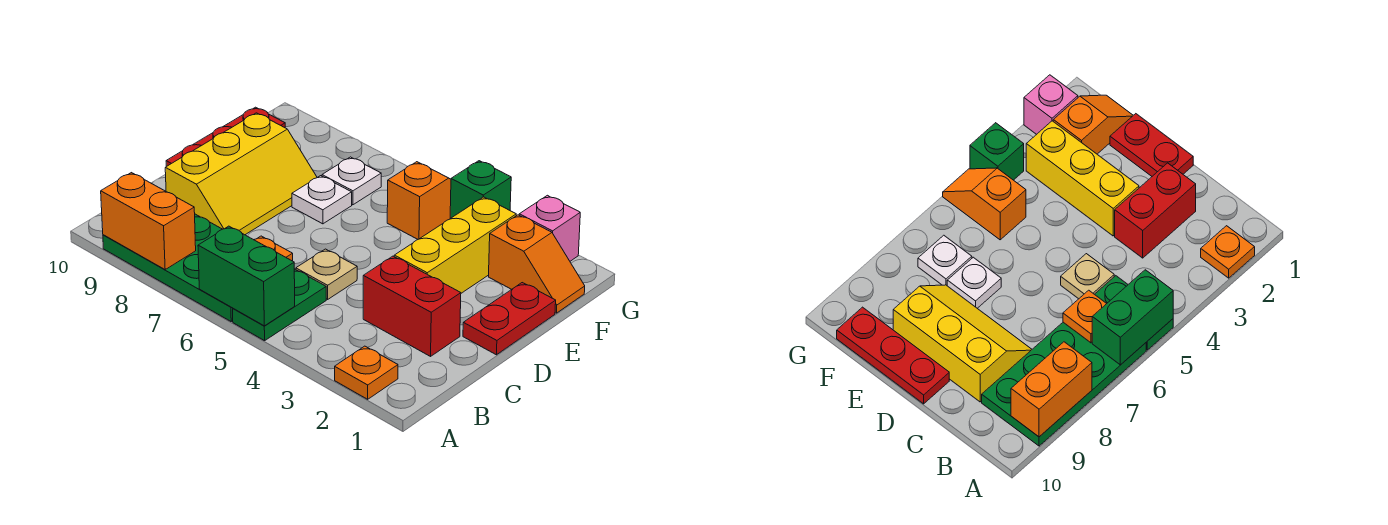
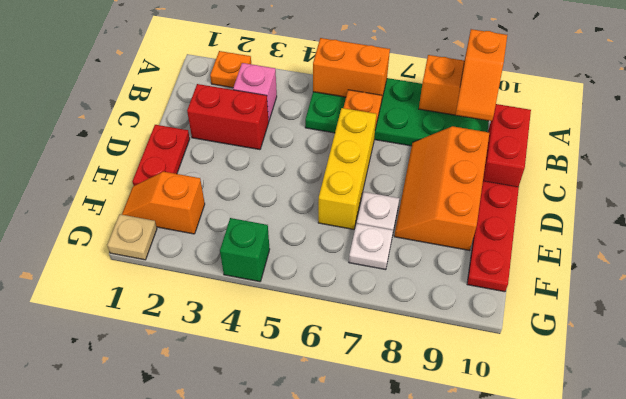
green brick A5:A6 level 2 -> orange brick A5:A6 level 2
none -> red brick B10:C10 level 1
tan plate C5 level 1 -> tan plate G1 level 1
yellow slope C8:E9 level 1 top 9 -> orange slope C8:E9 level 1 top 9
yellow brick D3:F3 level 1 -> yellow brick C6:E6 level 1
orange slope F5:G5 level 1 top F -> orange slope A9:B9 level 3 top A
pink brick G2 level 1 -> pink brick B3 level 1

